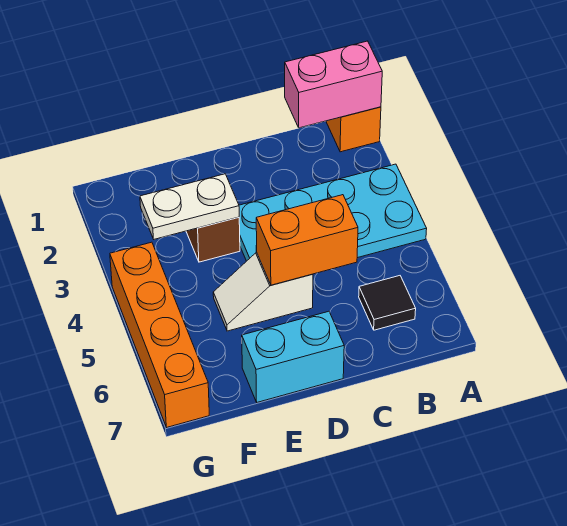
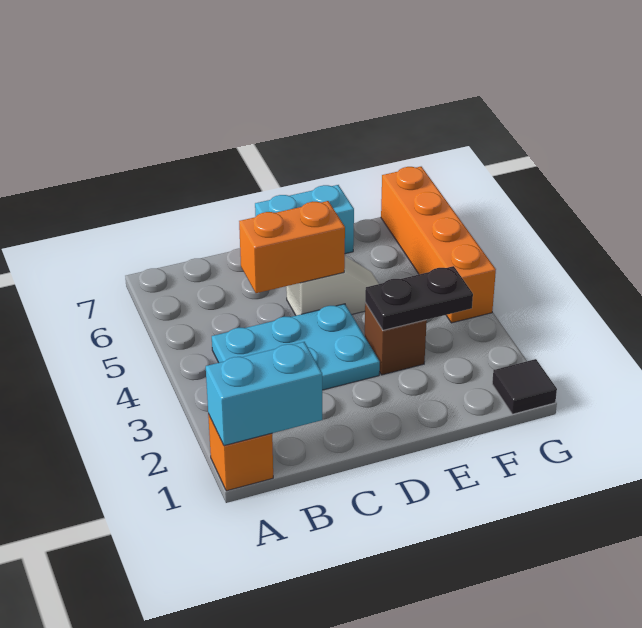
pink brick A1:B1 level 2 -> cyan brick A1:B1 level 2
cyan plate A3:D4 level 1 -> cyan plate B3:D4 level 1
black tile B6 level 1 -> black tile G1 level 1
white plate E3:F3 level 2 -> black plate E3:F3 level 2

